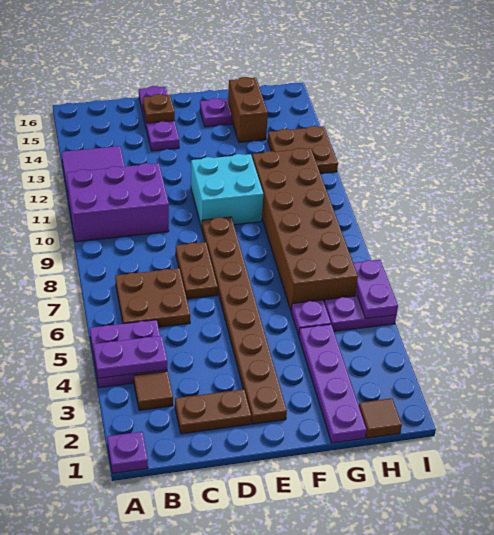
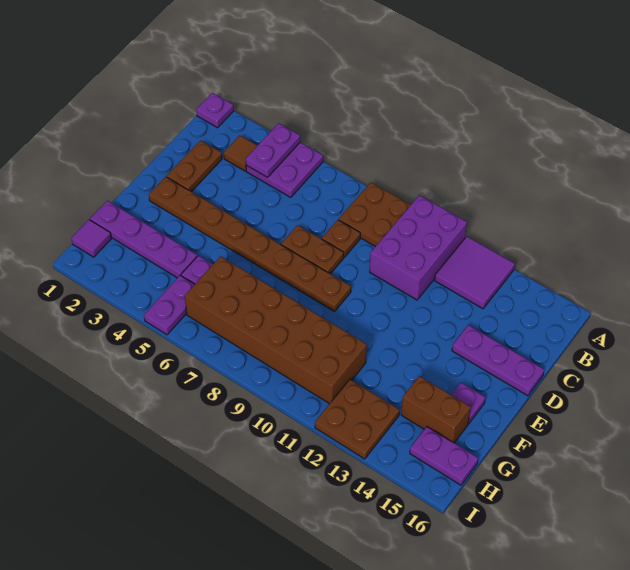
brown plate B6:C7 level 1 -> brown plate A8:B9 level 1
brown plate D15 level 2 -> brown plate C8 level 1
cyan brick E10:F11 level 1 -> none
brown tile H1 level 1 -> purple tile H1 level 1
purple plate I5:I6 level 2 -> purple plate H15:H16 level 1

